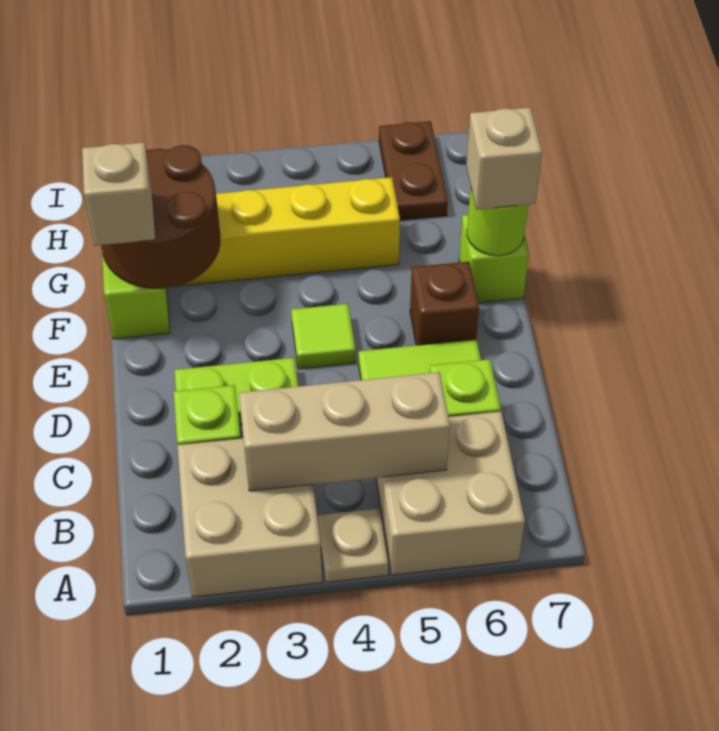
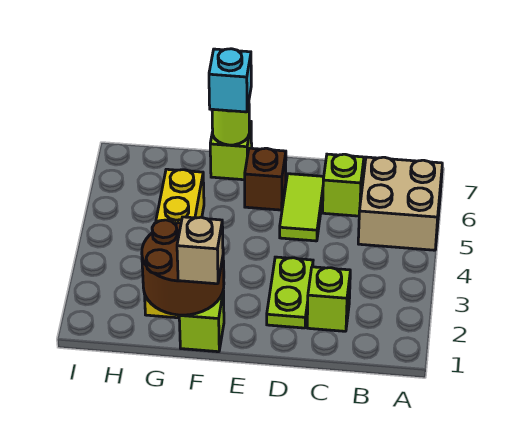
tan brick A2:B3 level 1 -> none
tan plate A4 level 1 -> none
tan brick B3:B5 level 2 -> none
lime tile E4 level 1 -> none
tan brick F7 level 3 -> cyan brick F7 level 3
brown plate H6:I6 level 1 -> none

